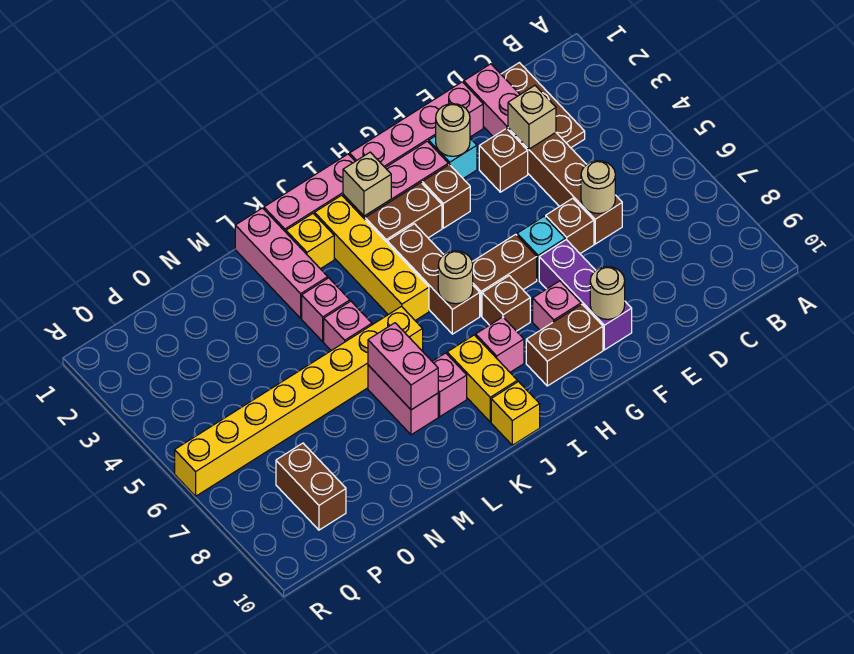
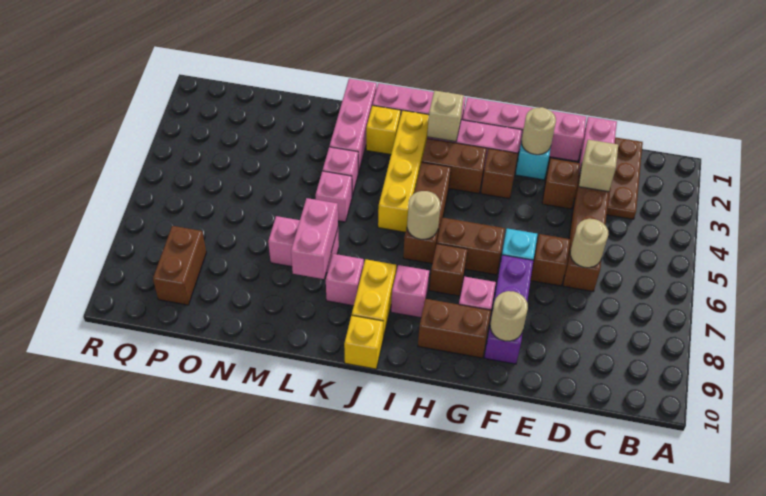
yellow brick K6:R6 level 1 -> none
pink brick L7:L8 level 1 -> pink brick L7:M7 level 1

